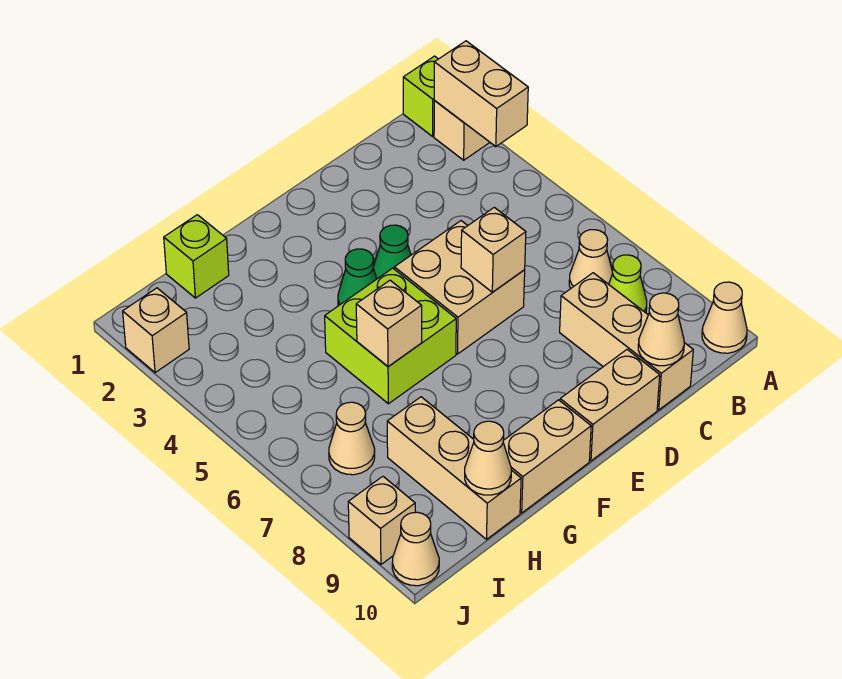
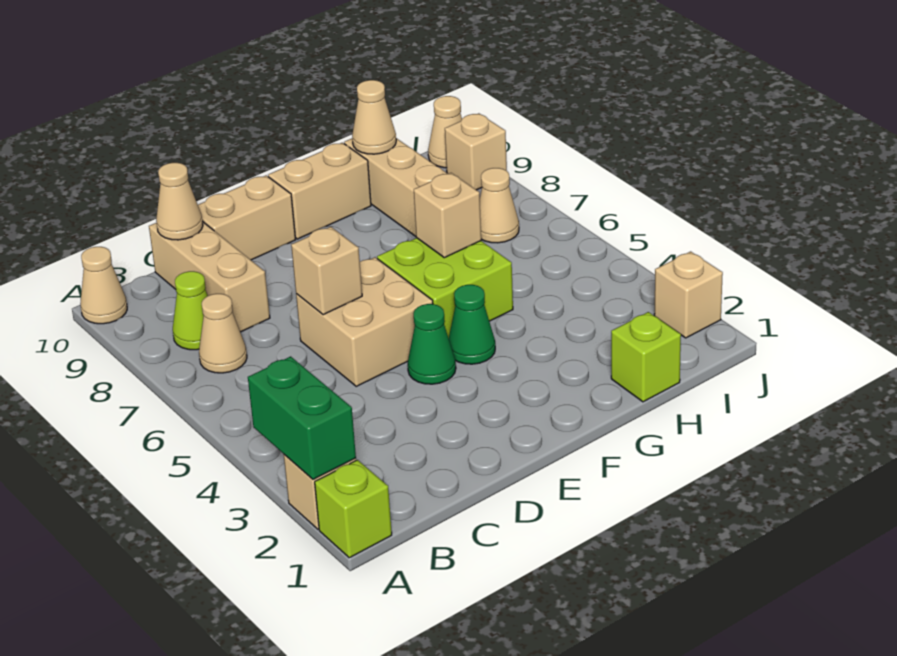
tan brick A2:A3 level 2 -> green brick A2:A3 level 2

